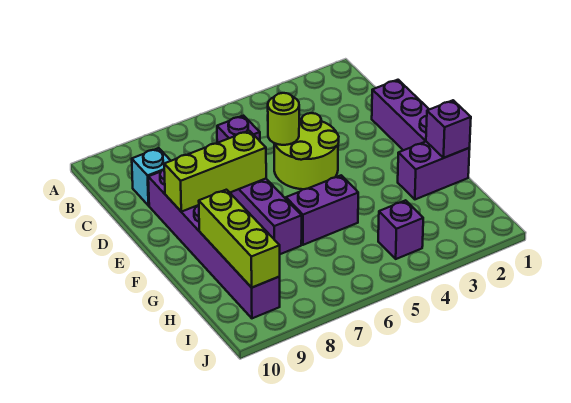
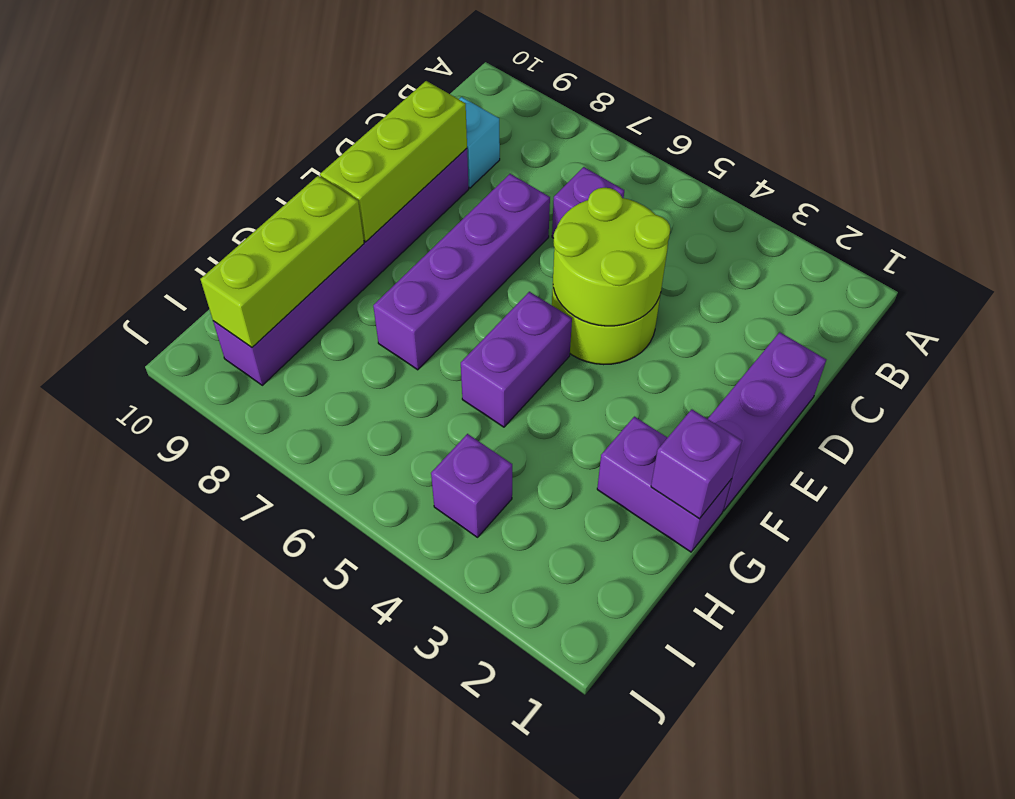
lime round brick D5 level 2 -> lime round brick D4:E5 level 2
lime brick E7:E9 level 2 -> lime brick D9:F9 level 2
purple brick G5:G6 level 1 -> purple brick F5:G5 level 1

